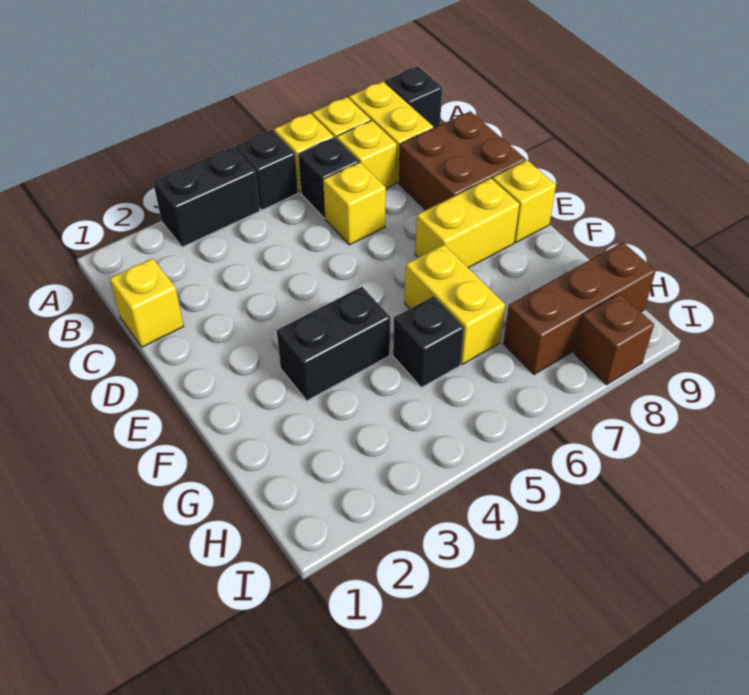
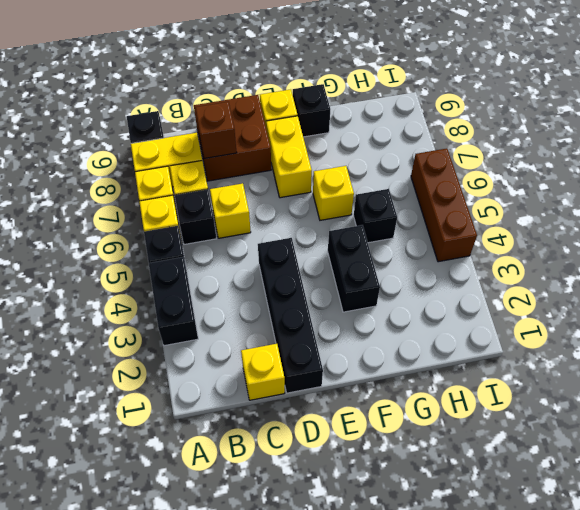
none -> black brick D1:D4 level 1
yellow brick F6:G6 level 1 -> yellow brick F6 level 1
none -> black brick F9 level 1
brown brick H7:H9 level 1 -> brown brick I4:I6 level 1
brown brick I8 level 1 -> brown brick C8 level 2

